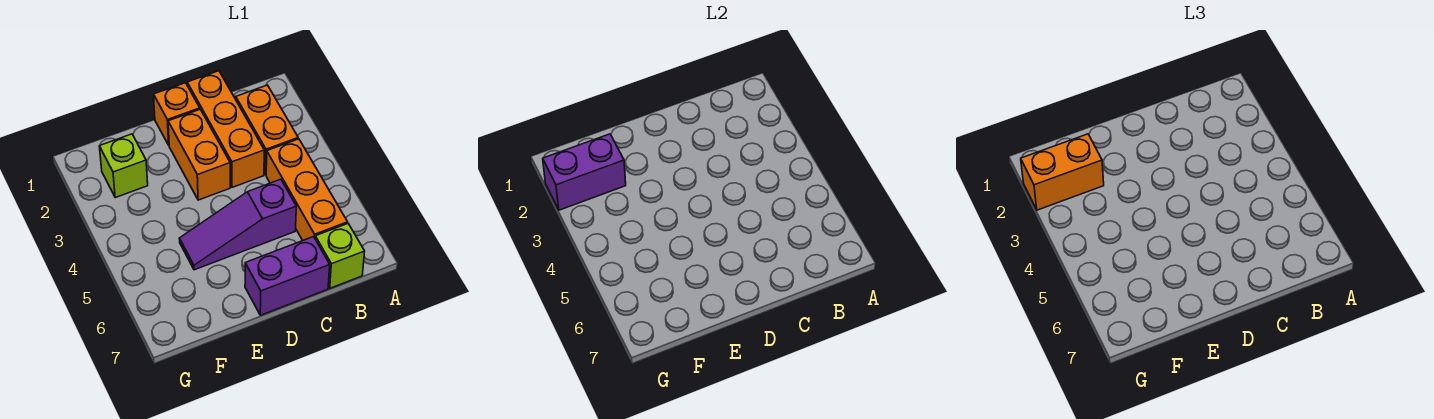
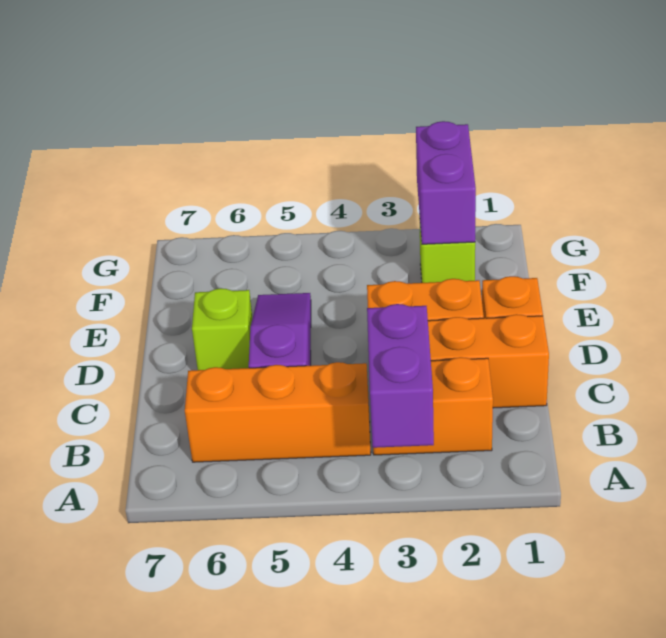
lime brick B7 level 1 -> lime brick D6 level 1
purple brick C7:D7 level 1 -> purple brick A3:B3 level 2
orange brick F2:G2 level 3 -> none

